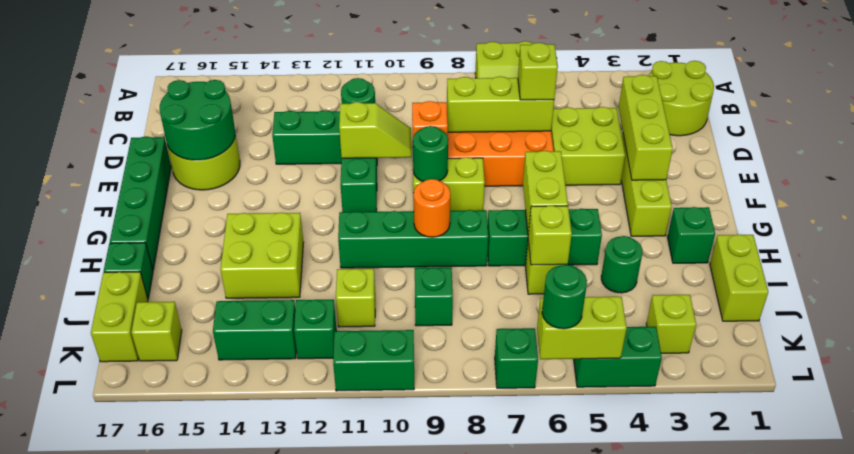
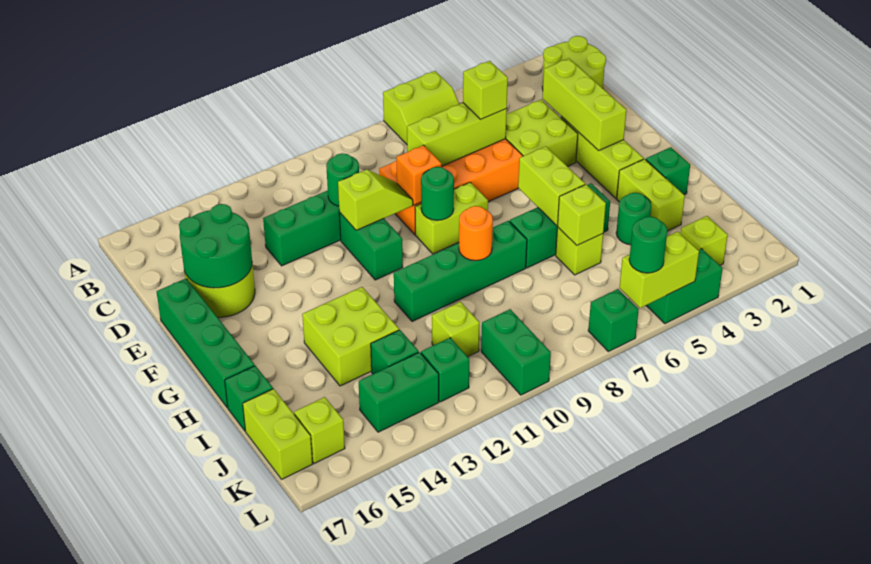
lime brick I1:J1 level 1 -> lime brick H3:I3 level 1
green brick J9 level 1 -> green brick J13 level 1
green brick L10:L11 level 1 -> green brick K10:L10 level 1

